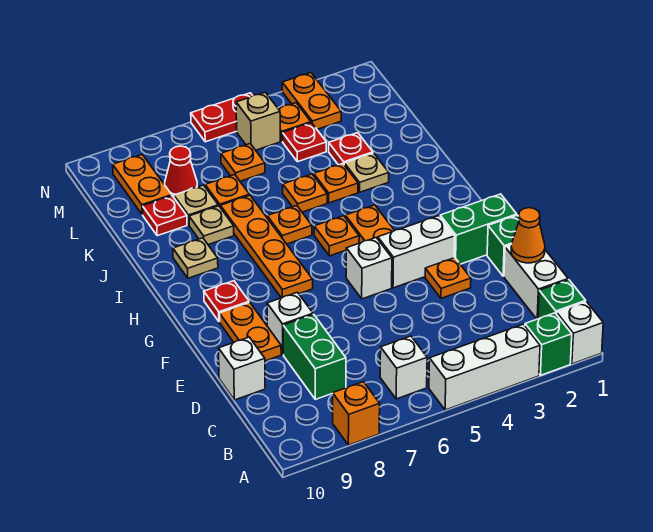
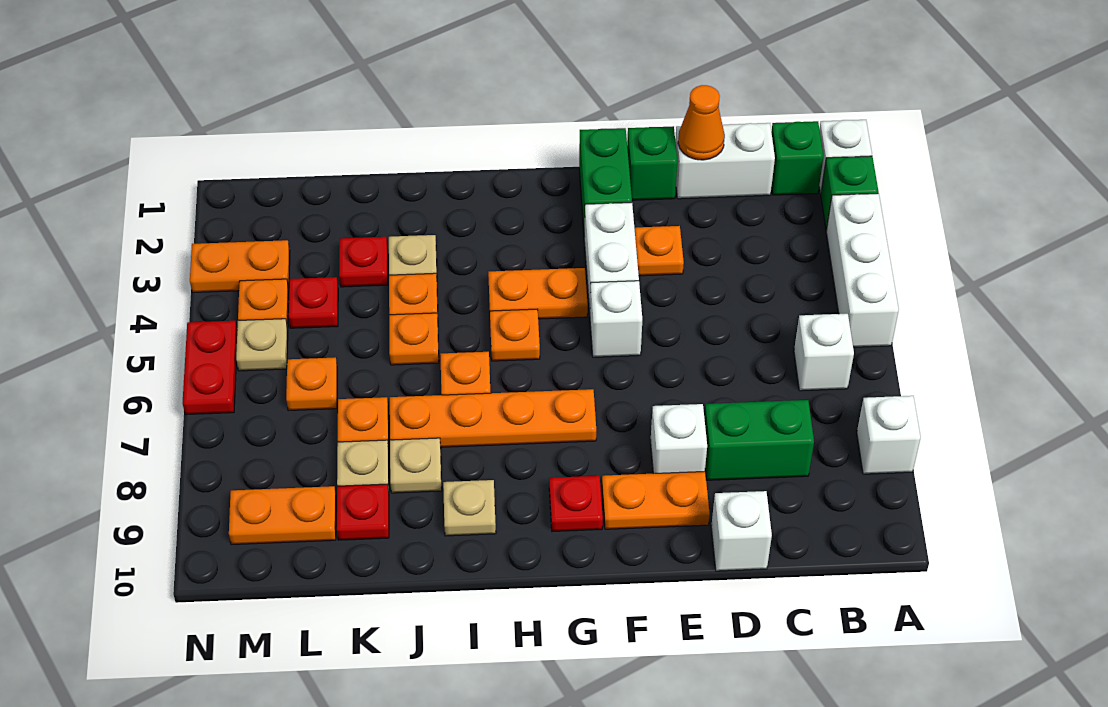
orange brick A8 level 1 -> white brick A8 level 1
red cone L8 level 1 -> none
tan brick M5 level 1 -> tan plate M5 level 1

